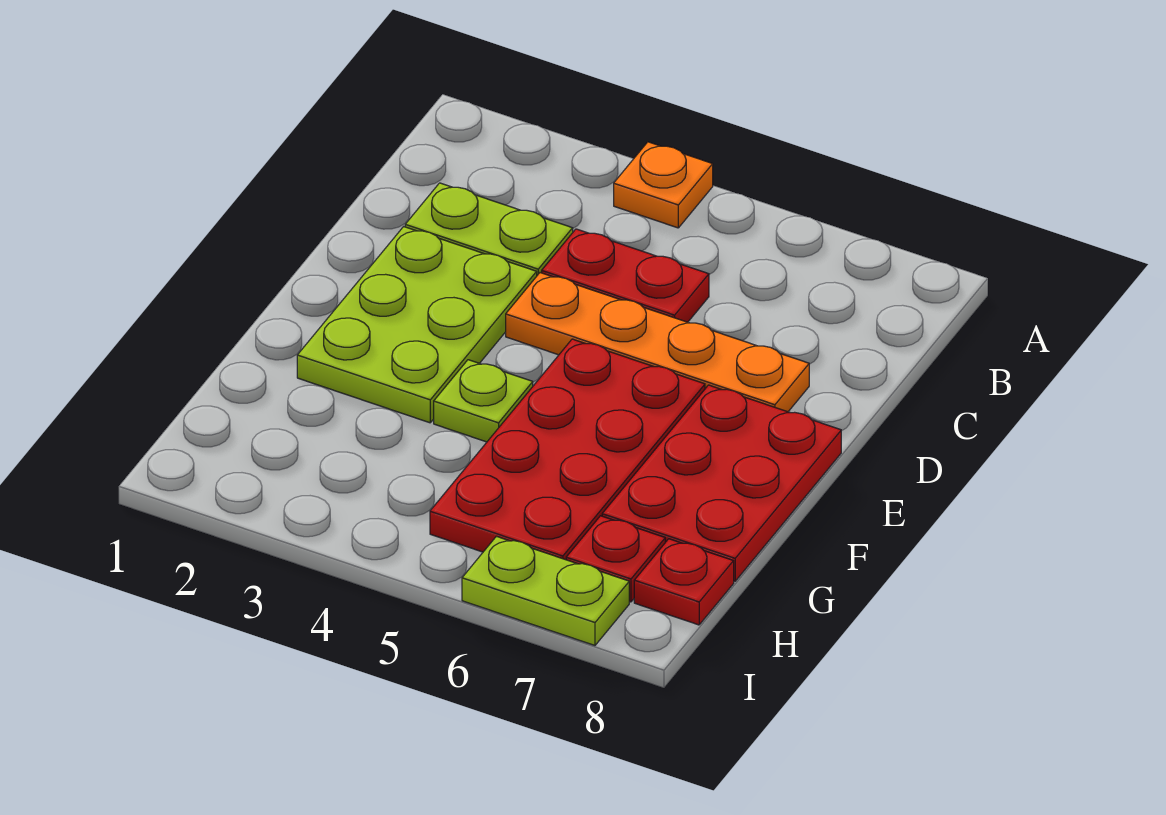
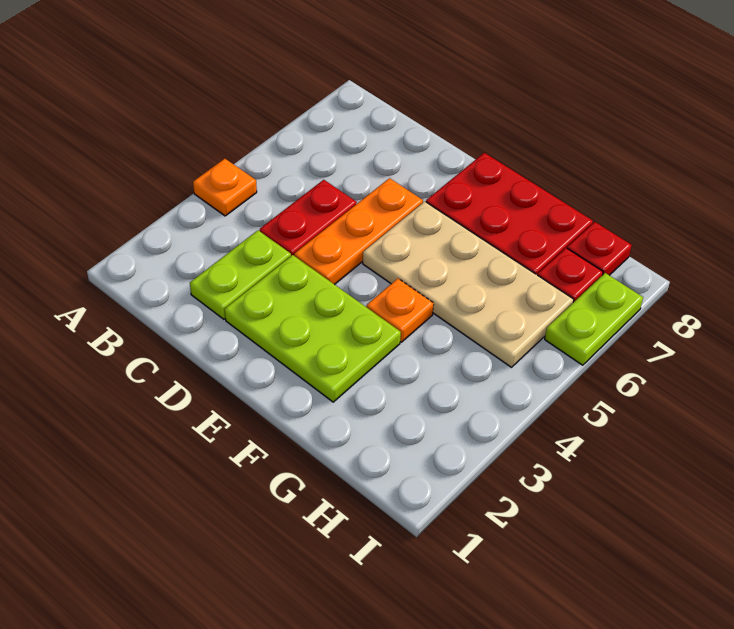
orange plate D4:D7 level 1 -> orange plate D4:D6 level 1
red plate E5:H6 level 1 -> tan plate E5:H6 level 1
lime plate F4 level 1 -> orange plate F4 level 1

